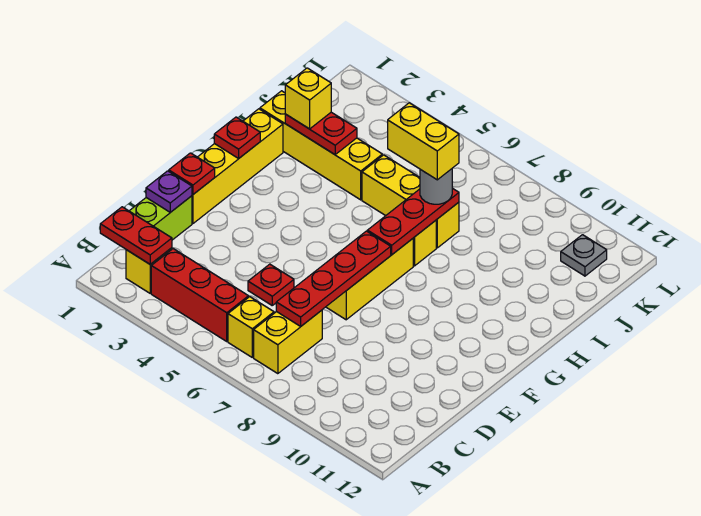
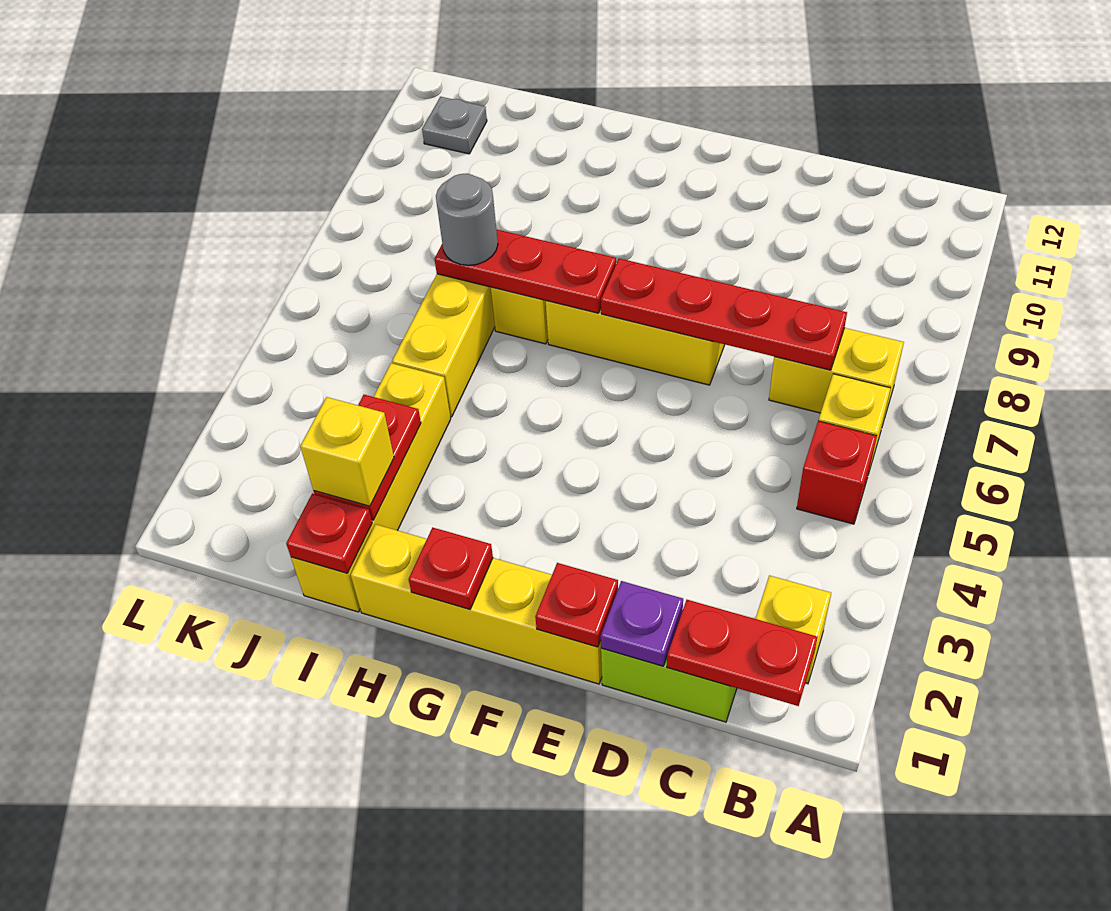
red plate B1:B2 level 2 -> red plate B1:C1 level 2
red brick B3:B5 level 1 -> red brick B5 level 1
red plate D5 level 1 -> red plate I1 level 2
yellow brick I6:I7 level 4 -> none

